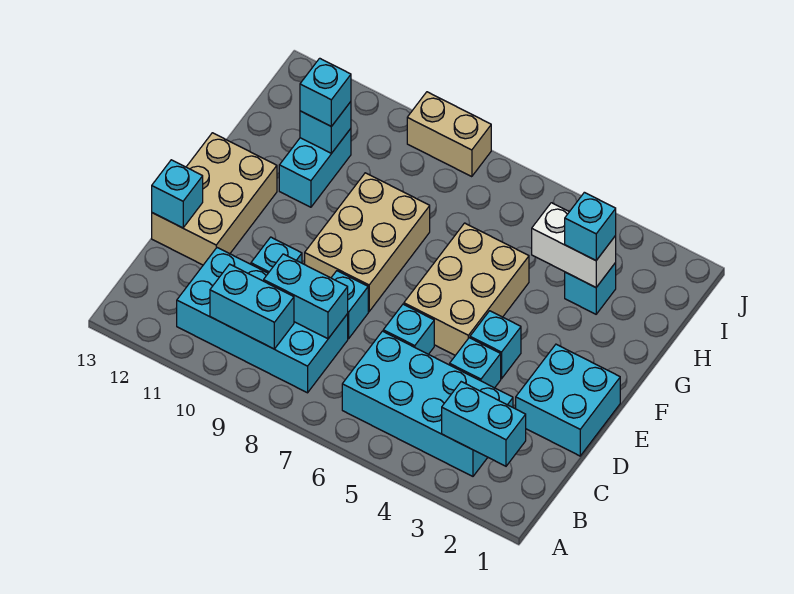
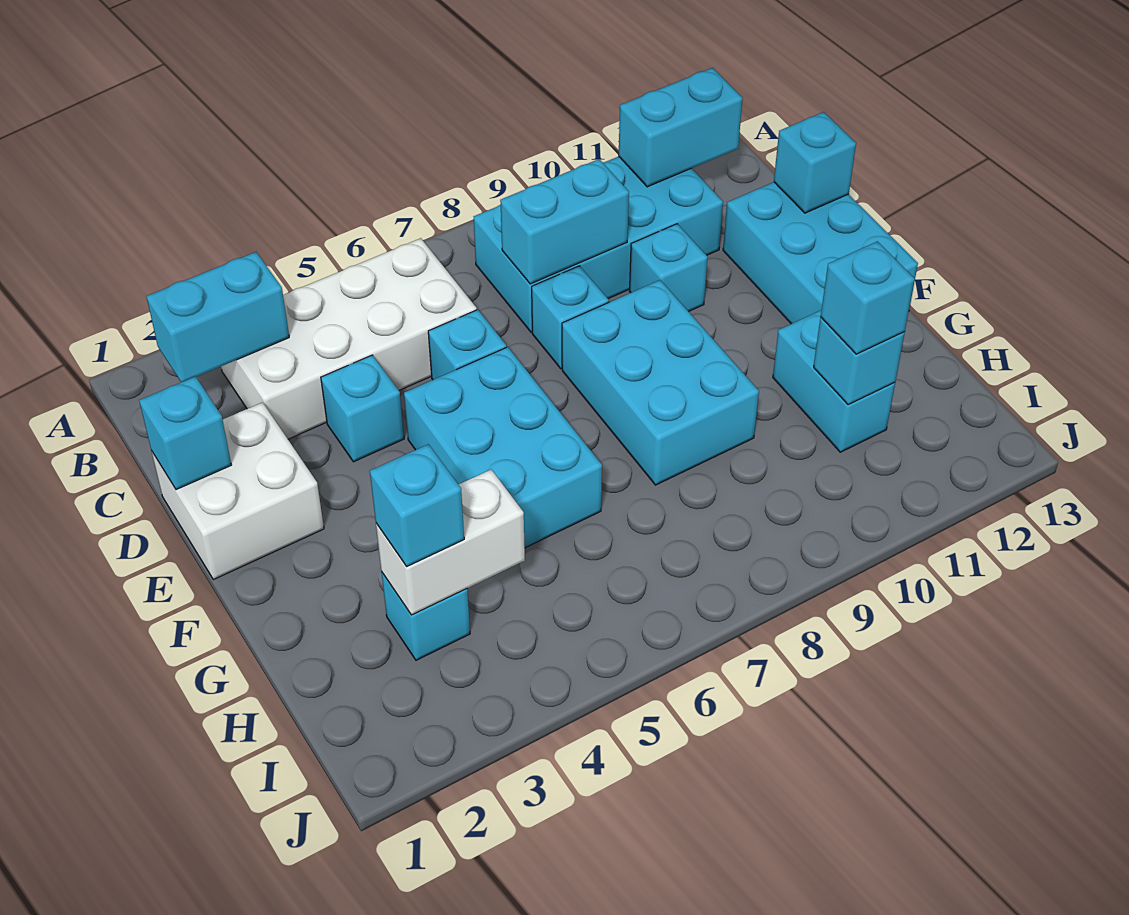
cyan brick B3:C6 level 1 -> white brick B3:C6 level 1
cyan brick B9:B10 level 2 -> cyan brick B11:B12 level 2
cyan brick D1:E2 level 1 -> white brick D1:E2 level 1
tan brick D12:F13 level 1 -> cyan brick D12:F13 level 1
cyan brick E4 level 1 -> cyan brick D1 level 2
tan brick E5:G6 level 1 -> cyan brick E5:G6 level 1
tan brick E8:G9 level 1 -> cyan brick E8:G9 level 1
tan brick J8:J9 level 1 -> none

